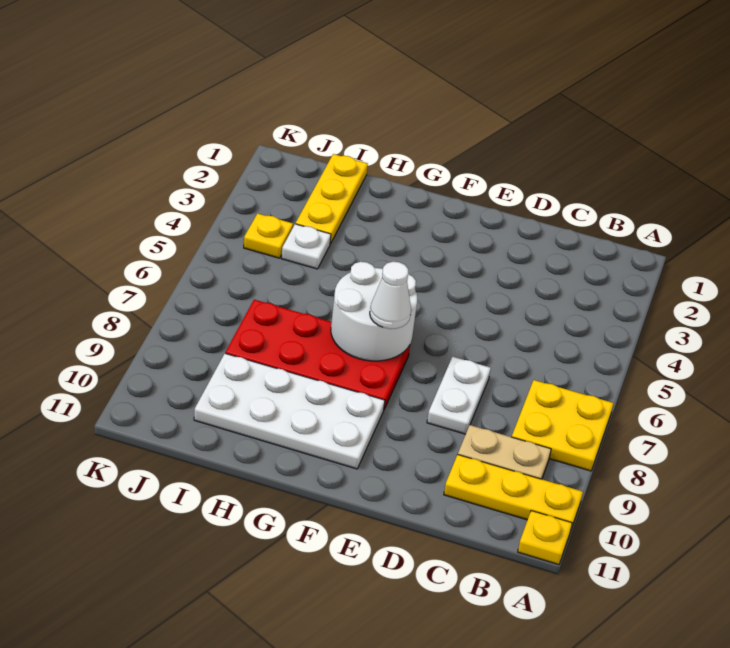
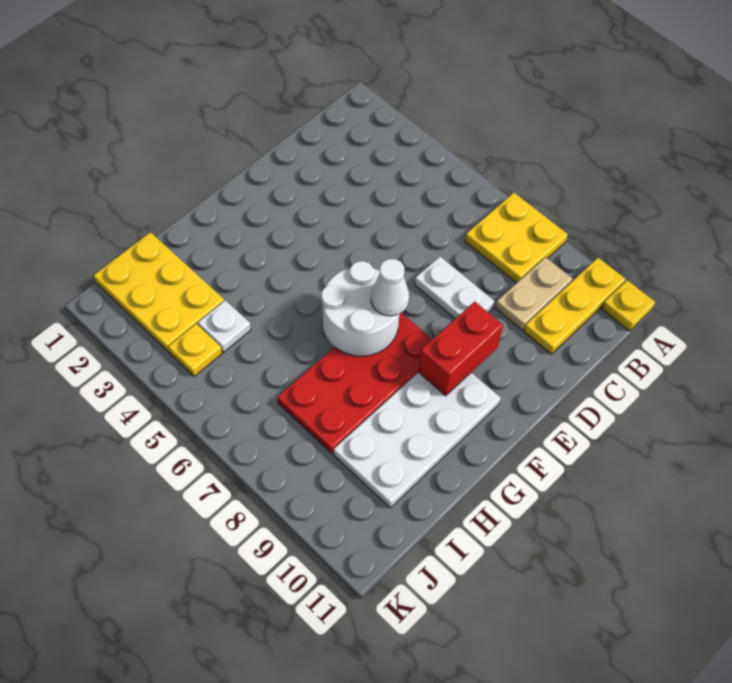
none -> red brick E9:F9 level 2
yellow plate I1:I3 level 1 -> yellow plate I1:J3 level 1

